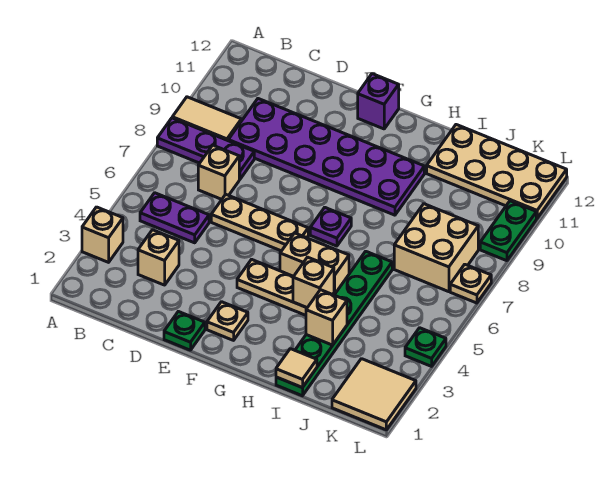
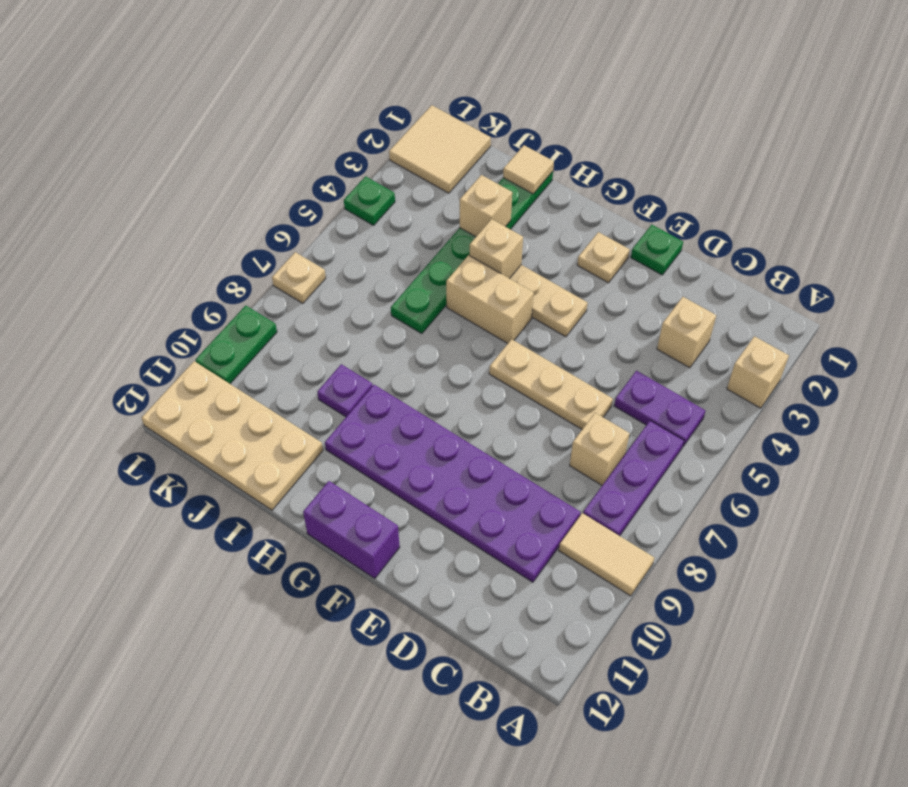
purple plate A8:C8 level 1 -> purple plate B6:B8 level 1
purple brick F12 level 1 -> purple brick F12:G12 level 1
purple plate G7 level 1 -> purple plate I9 level 1
tan brick J7:K8 level 1 -> none

